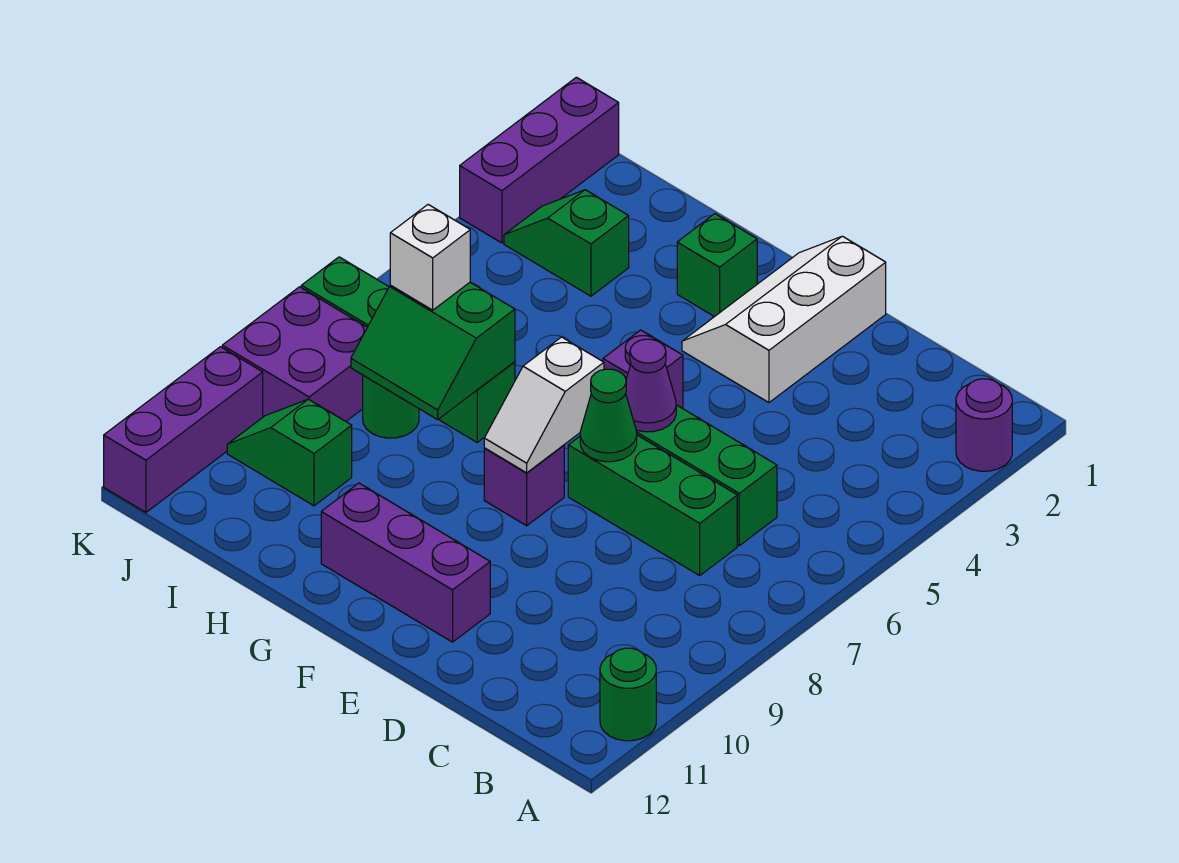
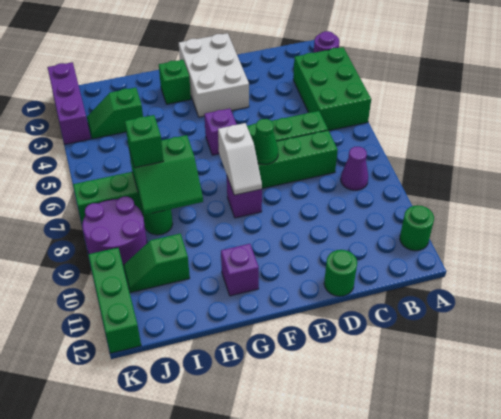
none -> green brick A3:B5 level 1
none -> green round brick D12 level 1
white slope E1:F3 level 1 top E -> white brick E1:F3 level 1
purple cone E6 level 2 -> purple cone B8 level 1
purple brick E11:G11 level 1 -> purple brick G11 level 1
white brick I7 level 3 -> green brick I7 level 3
purple brick J8:K9 level 1 -> purple round brick J8:K9 level 1
purple brick K10:K12 level 1 -> green brick K10:K12 level 1

